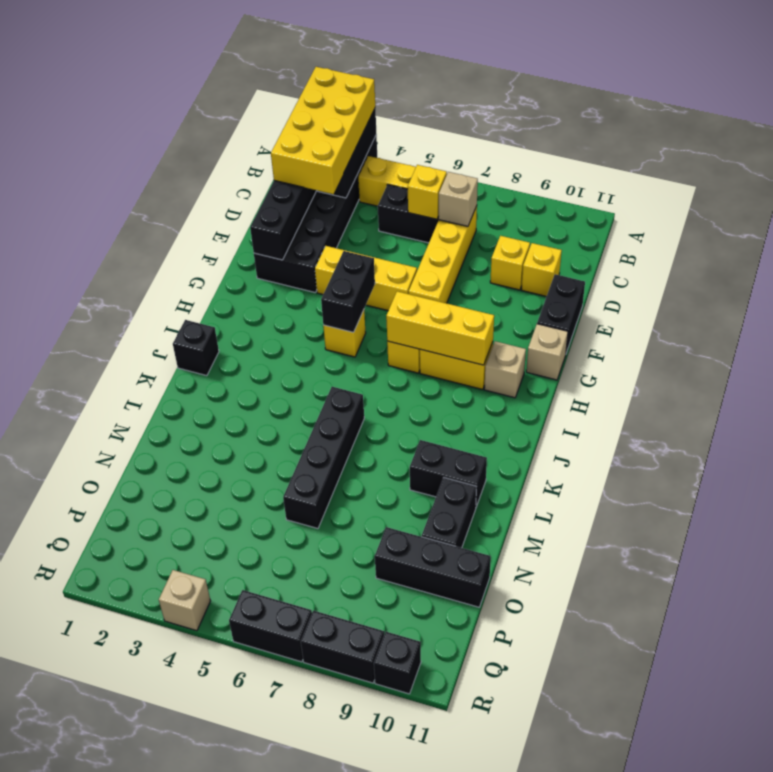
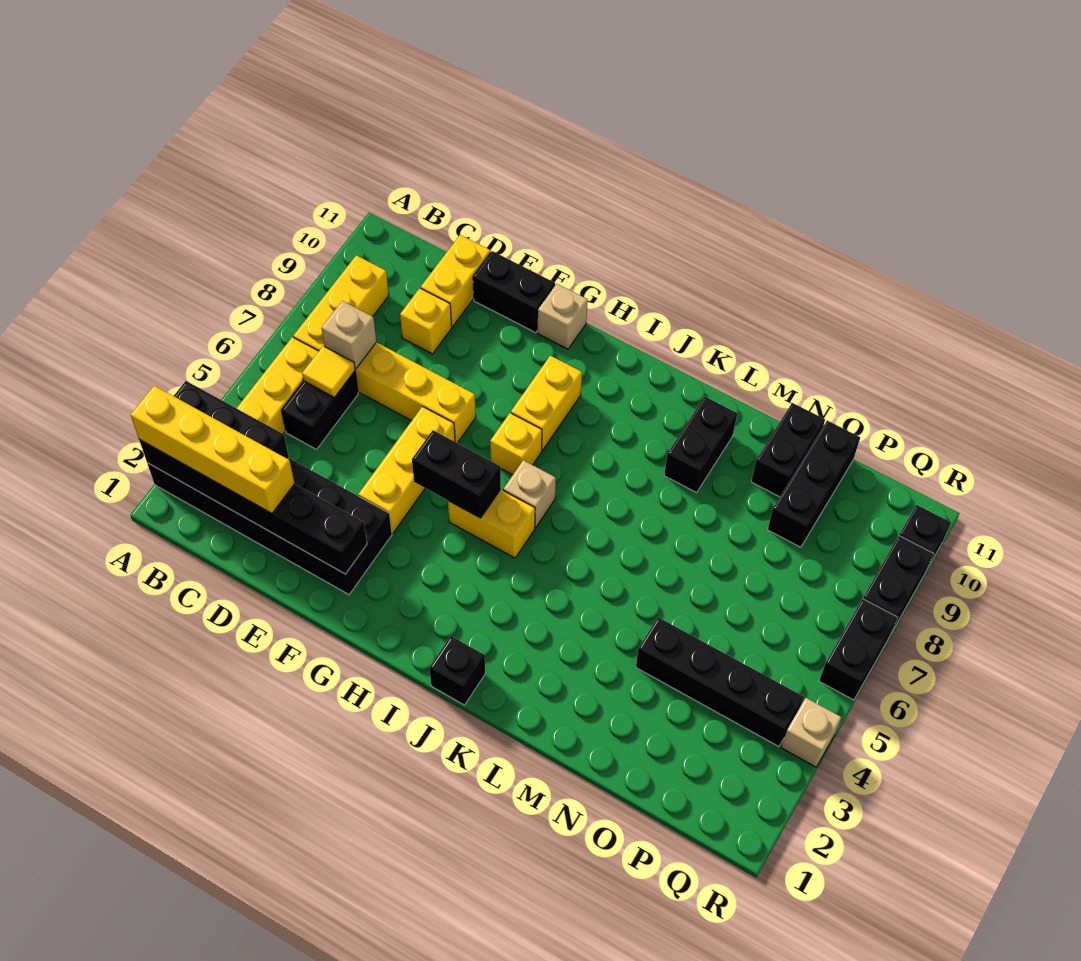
yellow brick A2:D3 level 3 -> yellow brick A2:D2 level 3
yellow brick C6 level 2 -> yellow tile C6 level 2
yellow brick D10 level 1 -> yellow brick D10:D11 level 1
yellow brick H5 level 1 -> yellow brick H5:I5 level 1
yellow brick H7:H9 level 2 -> yellow brick B7:B9 level 1
tan brick H10 level 1 -> tan brick I6 level 1
black brick K6:N6 level 1 -> black brick N4:Q4 level 1
black brick M10:N10 level 1 -> black brick N10:N11 level 1

